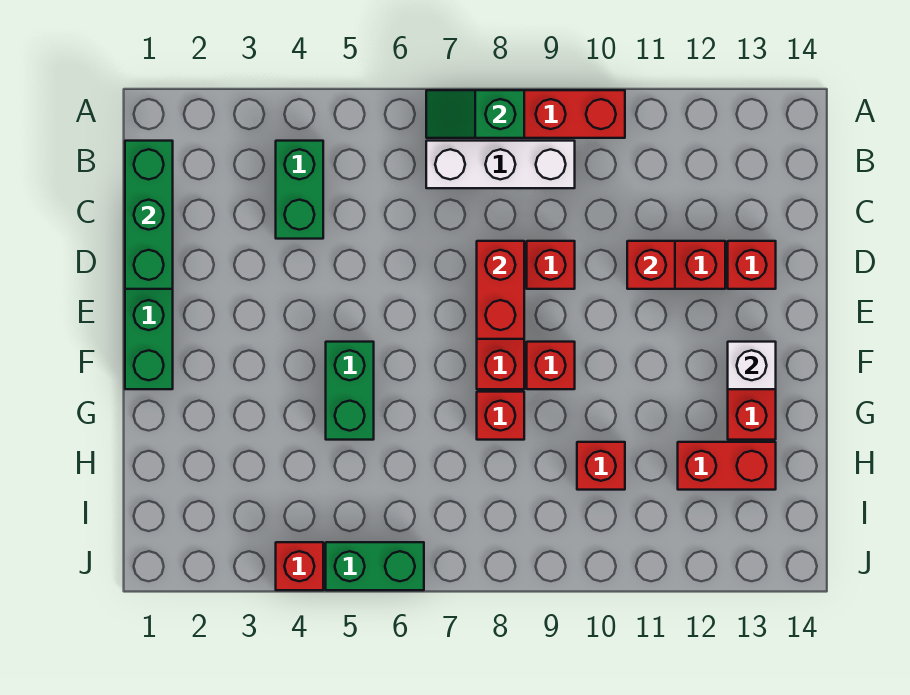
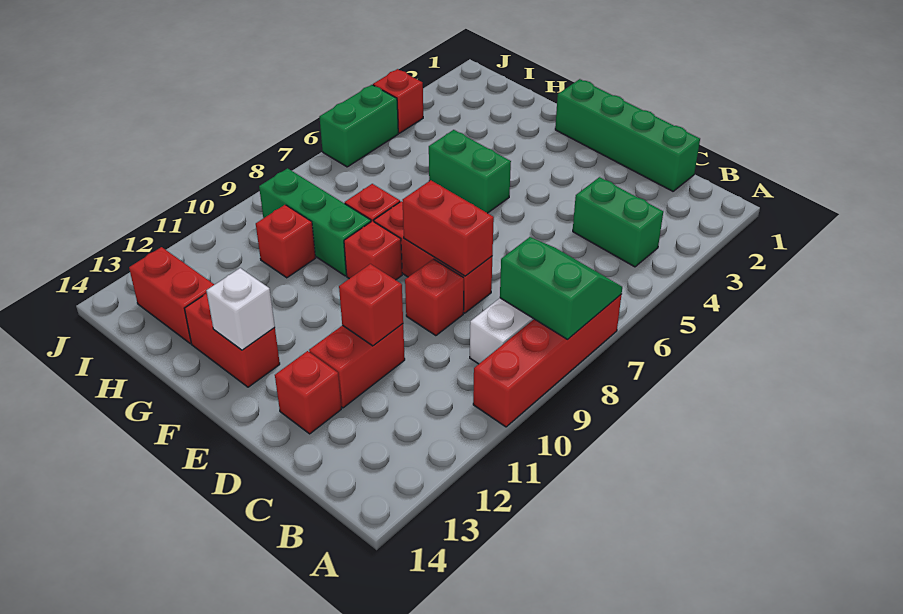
green slope A7:A8 level 2 top 8 -> green slope A7:B8 level 2 top 8
green brick B1:D1 level 2 -> green brick G9:I9 level 1
red brick H12:H13 level 1 -> red brick H13:I13 level 1

